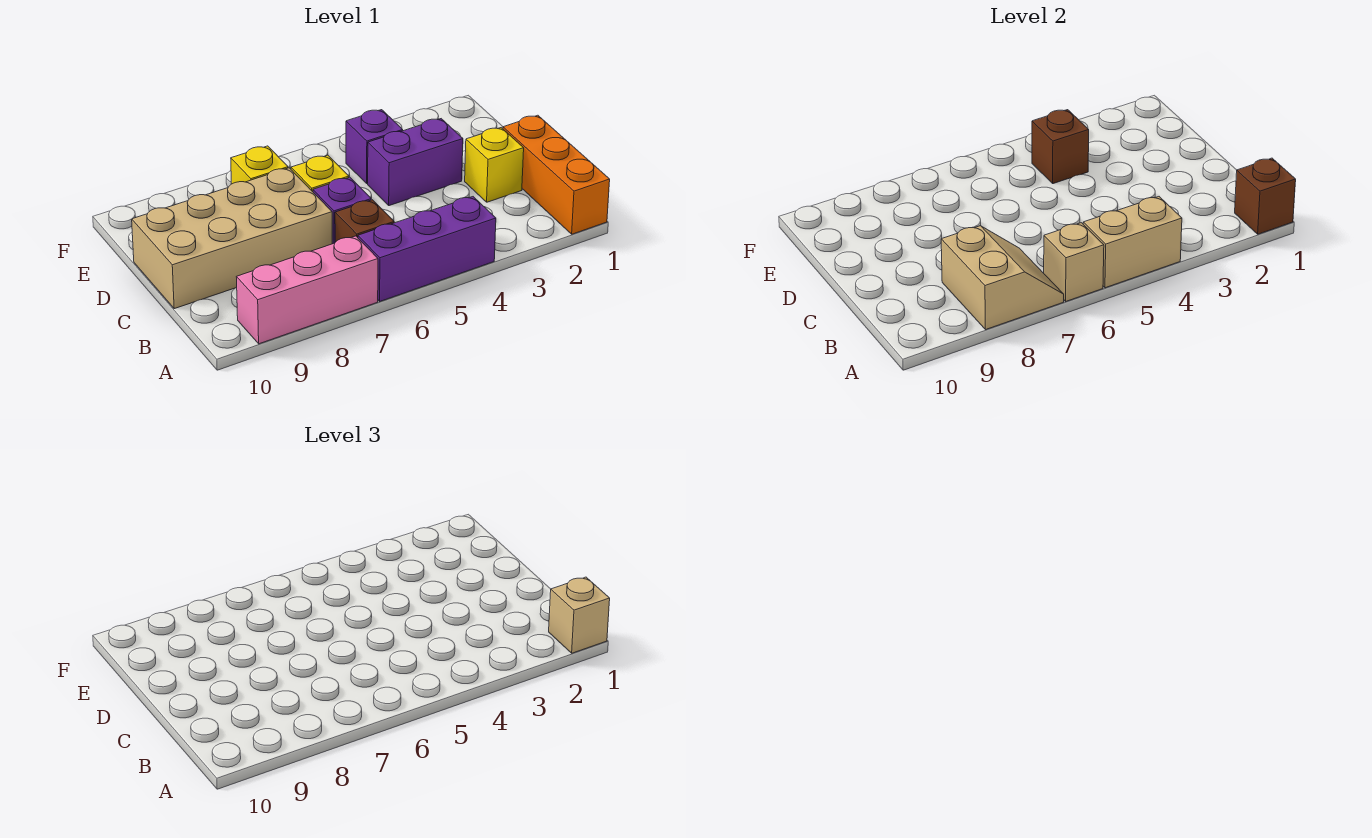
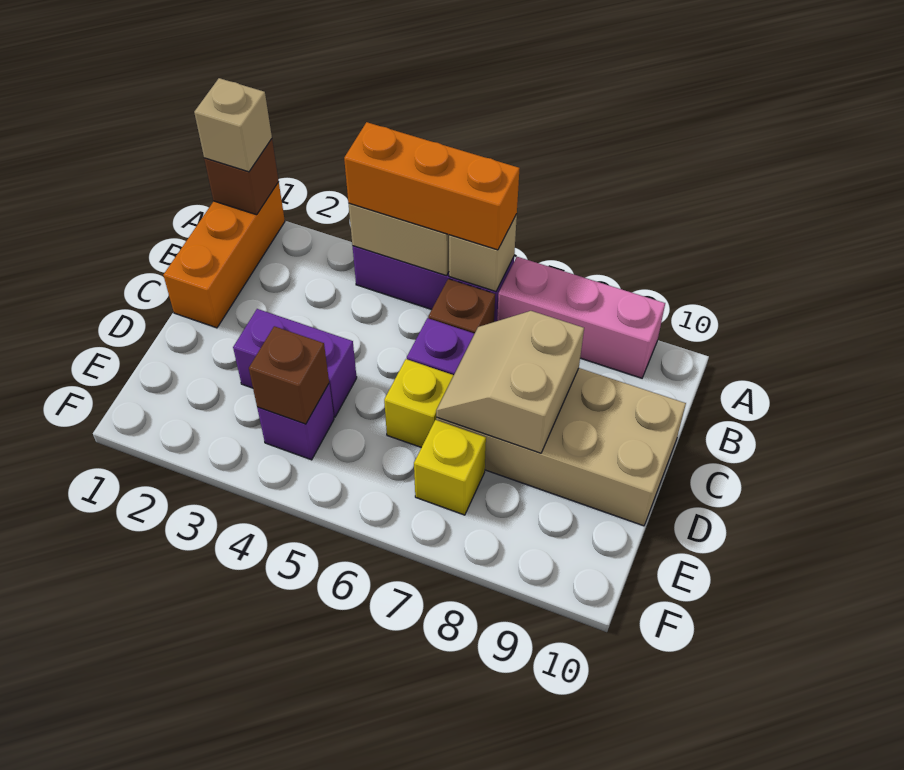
none -> orange brick A4:A6 level 3
tan slope A7:B8 level 2 top 8 -> tan slope C7:D8 level 2 top 8
yellow brick C2 level 1 -> none

